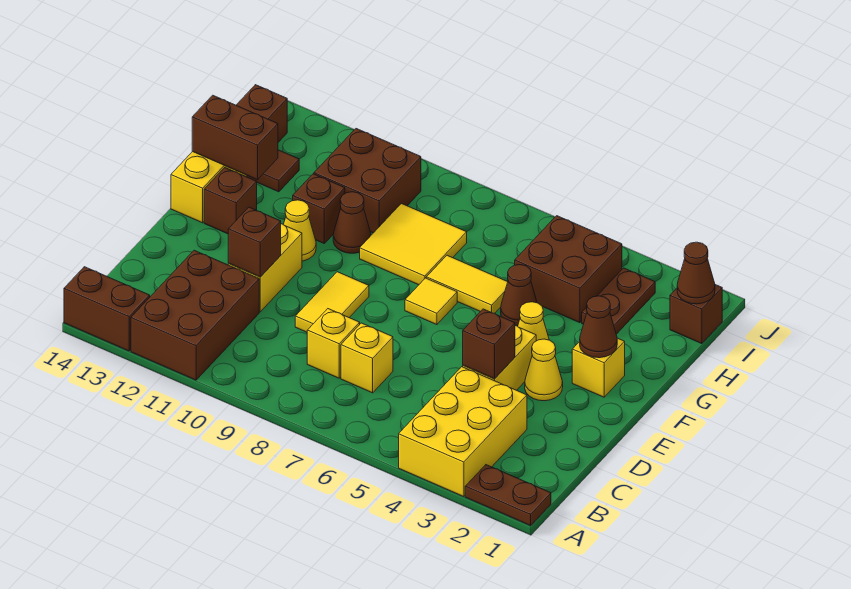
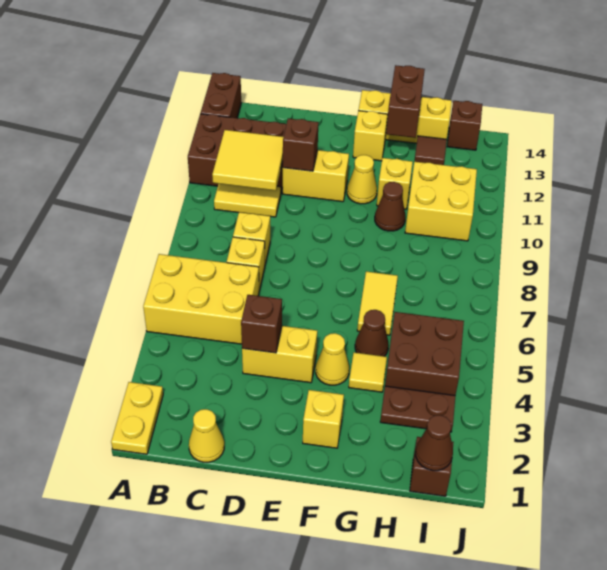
brown plate A1:A2 level 1 -> yellow plate A1:A2 level 1
yellow brick A3:C4 level 1 -> yellow brick A5:C6 level 1
yellow tile D9:E9 level 1 -> yellow tile B10:C10 level 1
yellow cone E3 level 1 -> yellow cone C1 level 1
brown cone F2 level 2 -> none
yellow tile F7 level 1 -> yellow tile G4 level 1
brown brick F13 level 1 -> yellow brick F13 level 1
yellow tile G8:H9 level 1 -> yellow tile B10:C11 level 2
brown brick G11 level 1 -> yellow brick G11 level 1
brown brick H10:I11 level 1 -> yellow brick H10:I11 level 1

